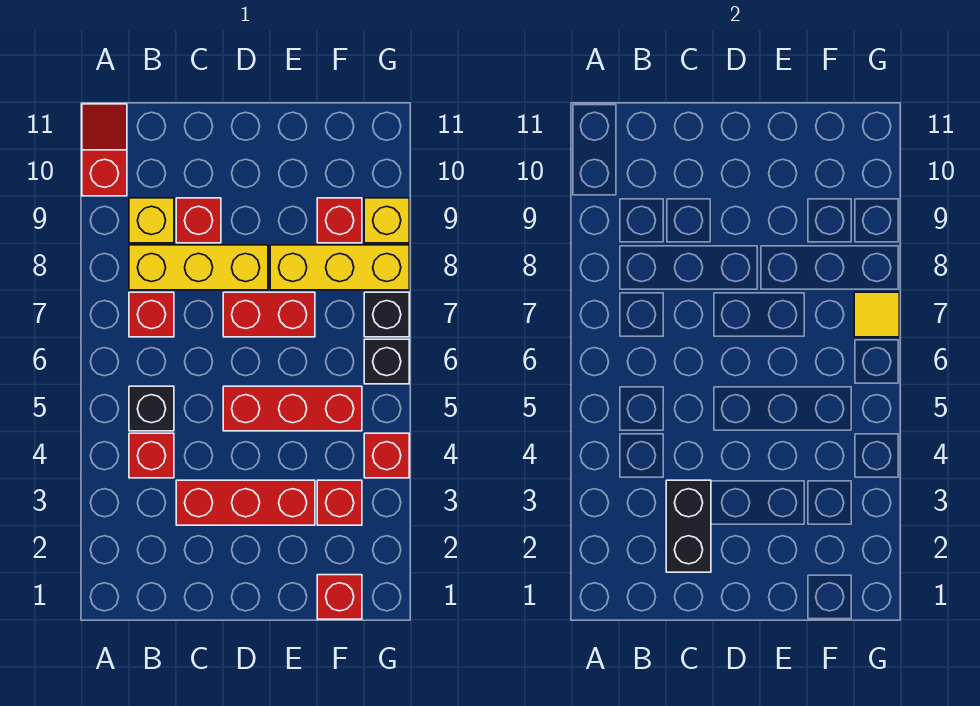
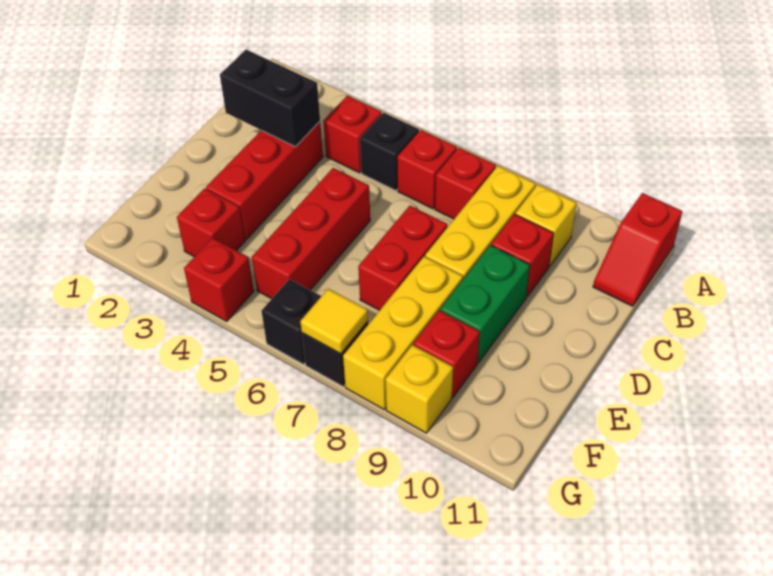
red slope A10:A11 level 1 top 10 -> red slope A11:B11 level 1 top A
none -> green brick D9:E9 level 1
red brick F1 level 1 -> red brick B6 level 1

